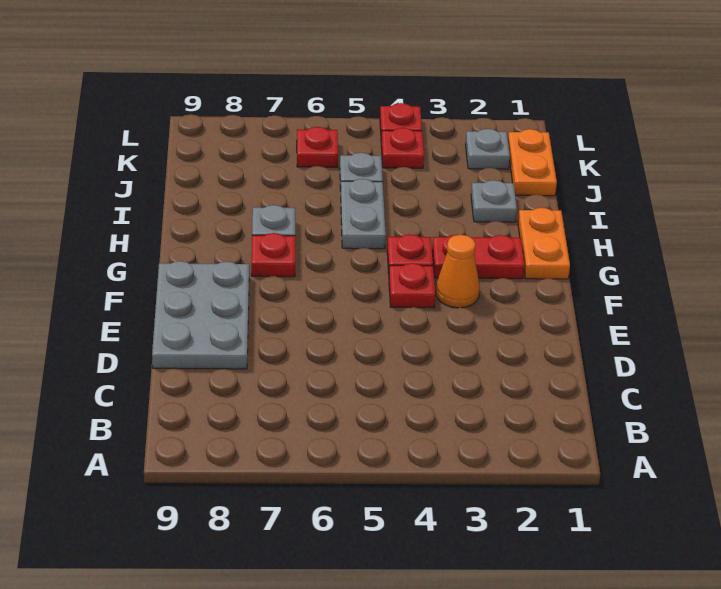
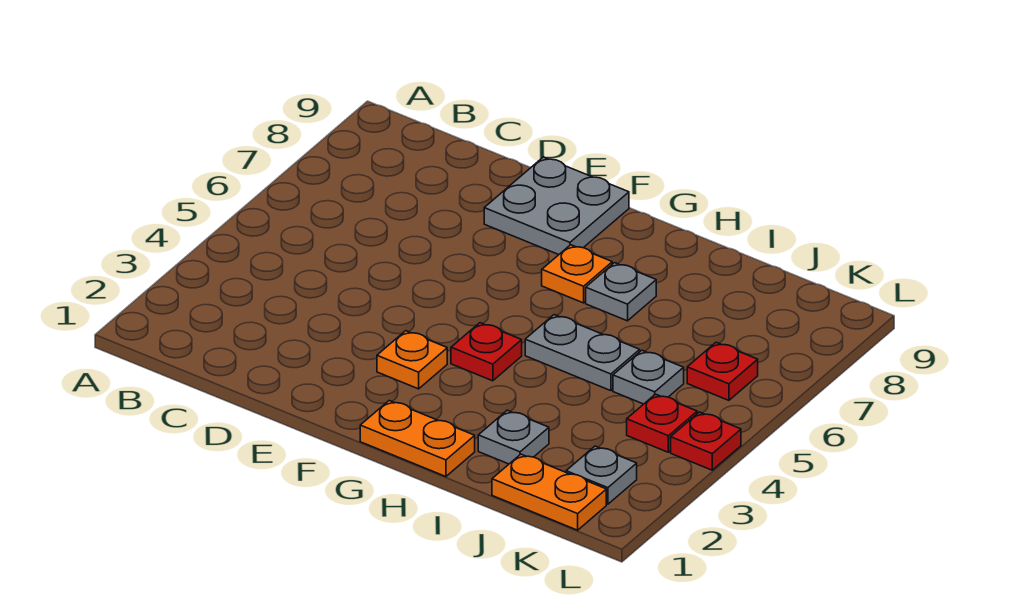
grey plate D8:F9 level 1 -> grey plate E8:F9 level 1
orange cone F3 level 1 -> orange plate F3 level 1
red plate F4 level 1 -> none
red plate G2:G3 level 1 -> none
red plate G7 level 1 -> orange plate G7 level 1

